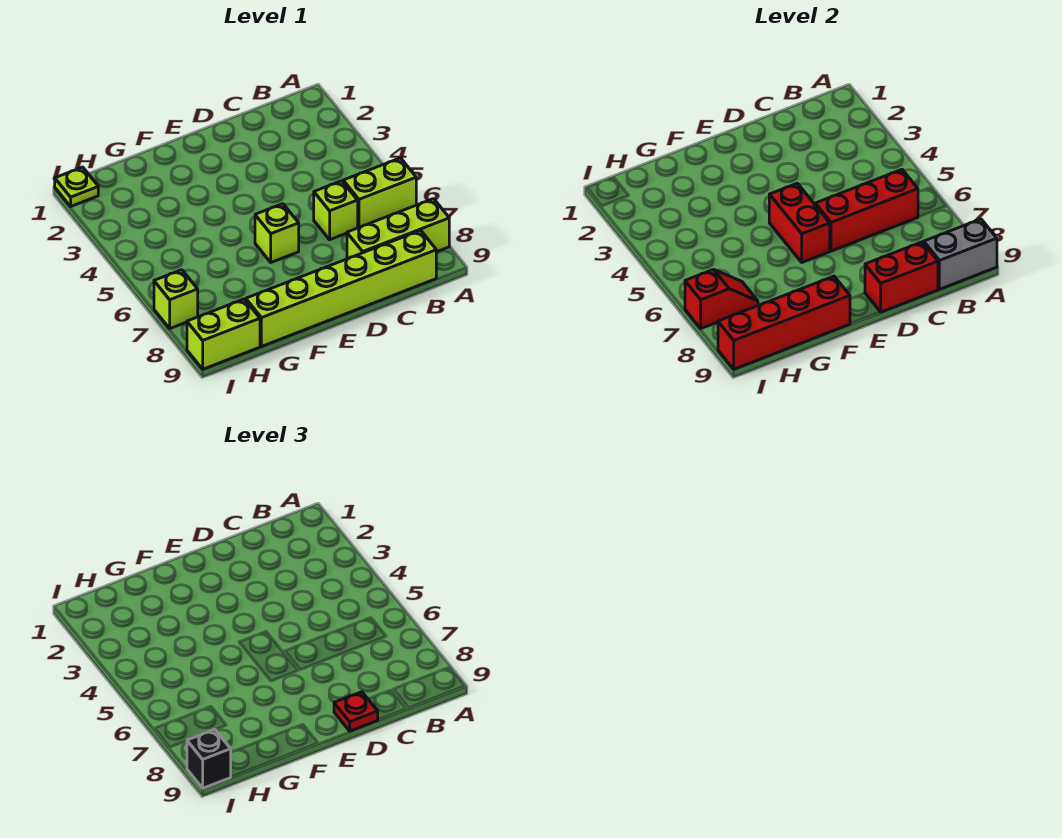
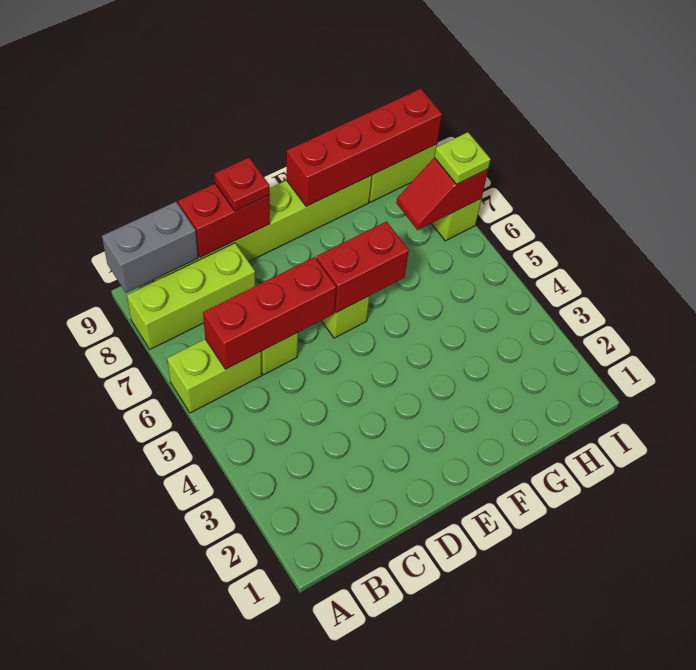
red brick E5:E6 level 2 -> red brick E6:F6 level 2
lime plate I1 level 1 -> lime plate I7 level 3
black brick I9 level 3 -> none

